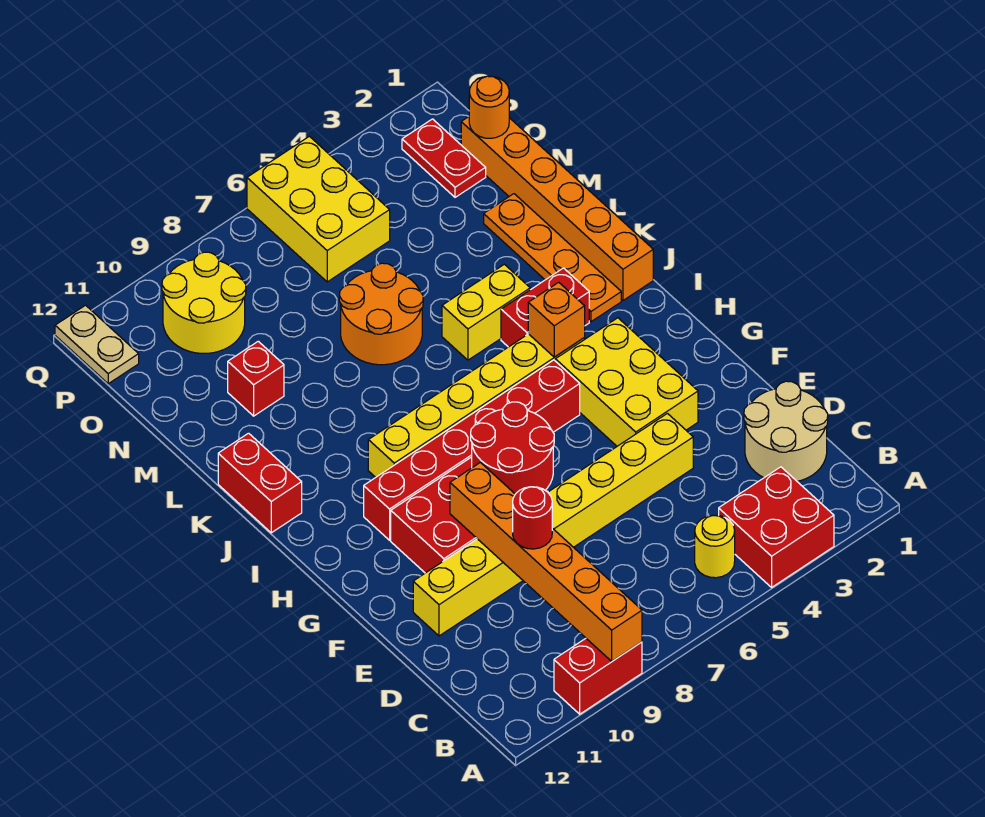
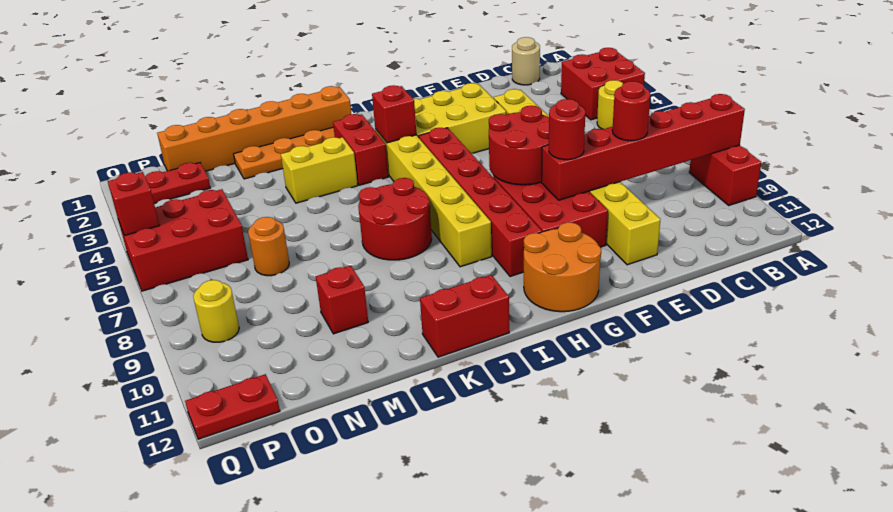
orange brick A9:F9 level 2 -> red brick A9:F9 level 2
tan round brick C1:D2 level 1 -> tan round brick C1 level 1
none -> red round brick F9 level 3
orange brick I4 level 2 -> red brick I4 level 2
none -> red round brick J7:K8 level 1
yellow brick K4:K5 level 1 -> yellow brick K4:L4 level 1
orange round brick L6:M7 level 1 -> orange round brick G11:H12 level 1
orange round brick O1 level 2 -> orange round brick N7 level 1
yellow brick O5:Q6 level 1 -> red brick O5:Q6 level 1
yellow round brick O9:P10 level 1 -> yellow round brick P9 level 1
tan plate P12:Q12 level 1 -> red plate P12:Q12 level 1
none -> red brick Q5 level 2

